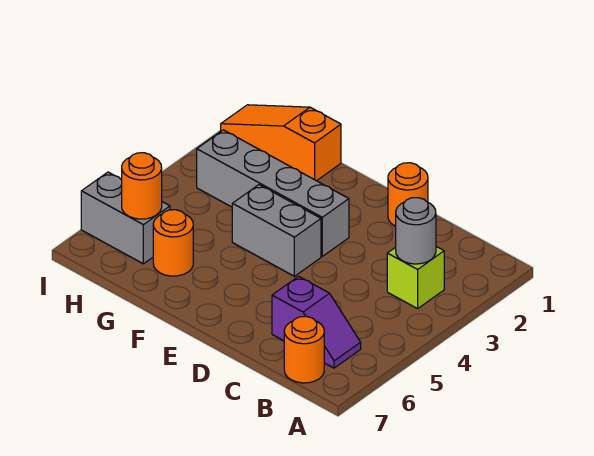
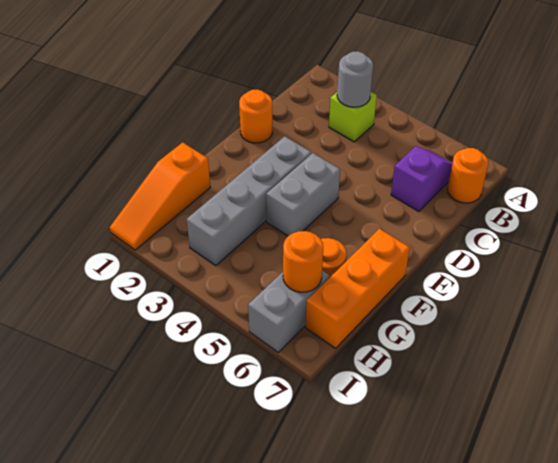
none -> orange brick F7:H7 level 1

